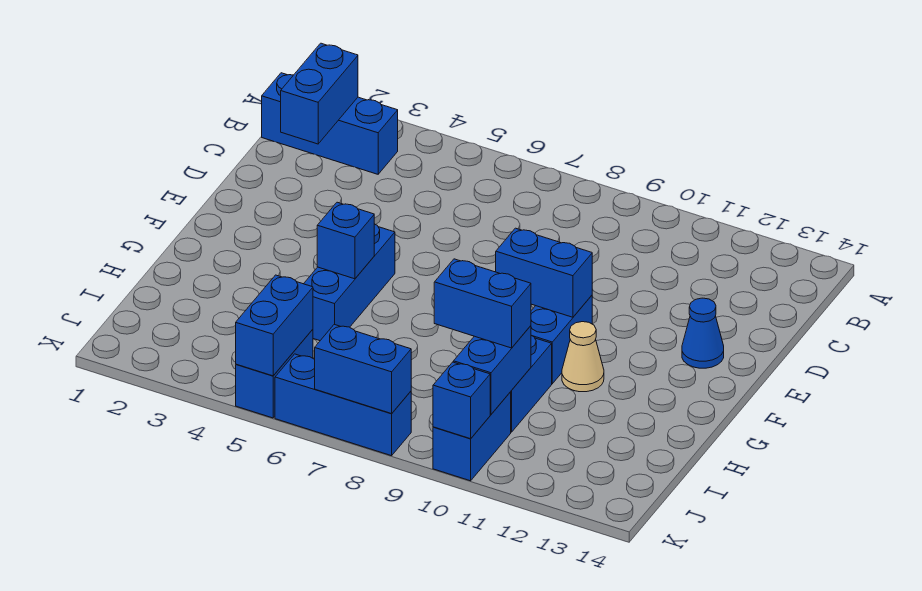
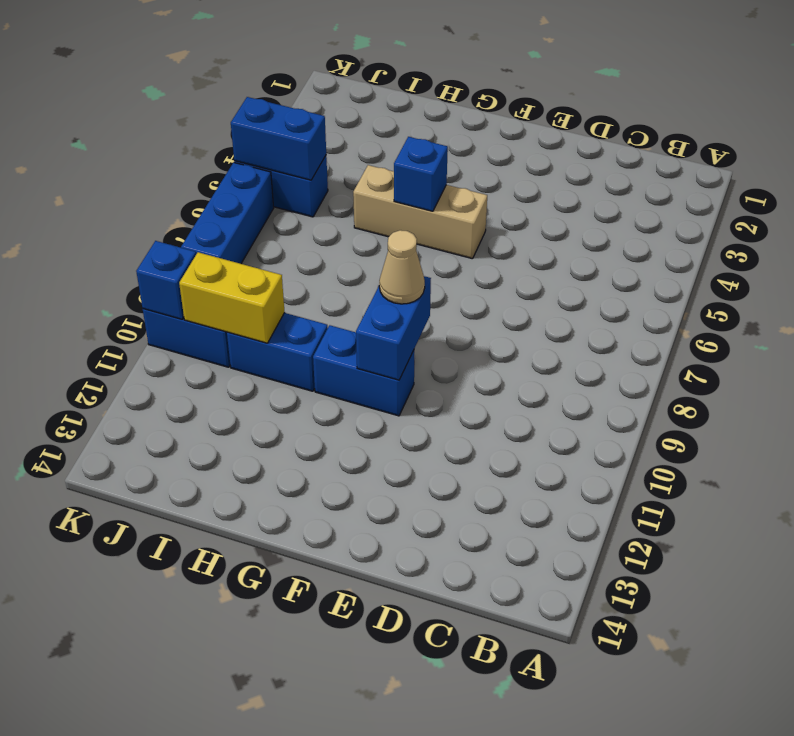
blue brick B1:B3 level 1 -> none
blue brick B2:C2 level 2 -> none
blue cone E13 level 1 -> none
blue brick F5:H5 level 1 -> tan brick F5:H5 level 1
tan cone G11 level 1 -> tan cone F9 level 3
blue brick I9:I10 level 3 -> none
blue brick I10:J10 level 2 -> yellow brick I10:J10 level 2
blue brick K7:K8 level 2 -> none

